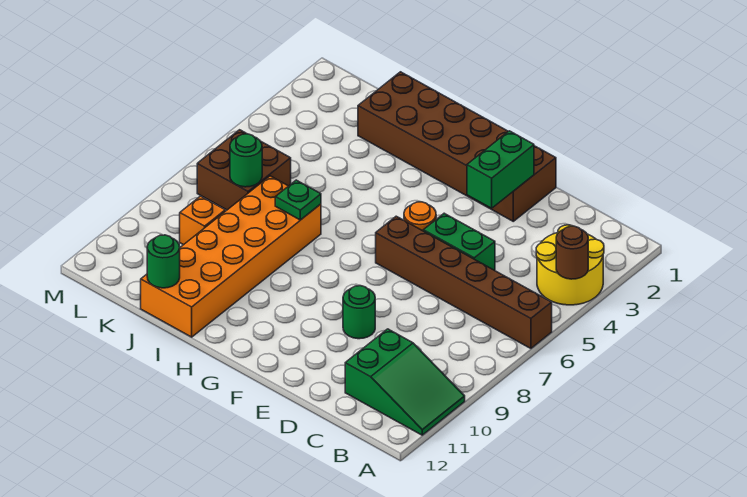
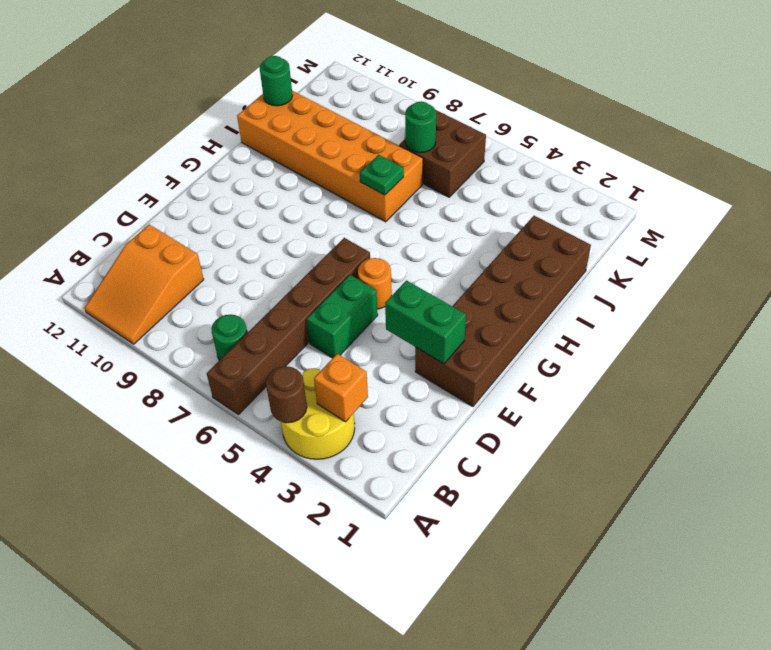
green slope A10:C11 level 1 top C -> orange slope A10:C11 level 1 top C
green round brick E9 level 1 -> green round brick B7 level 1
orange brick K9 level 1 -> orange brick B3 level 2

